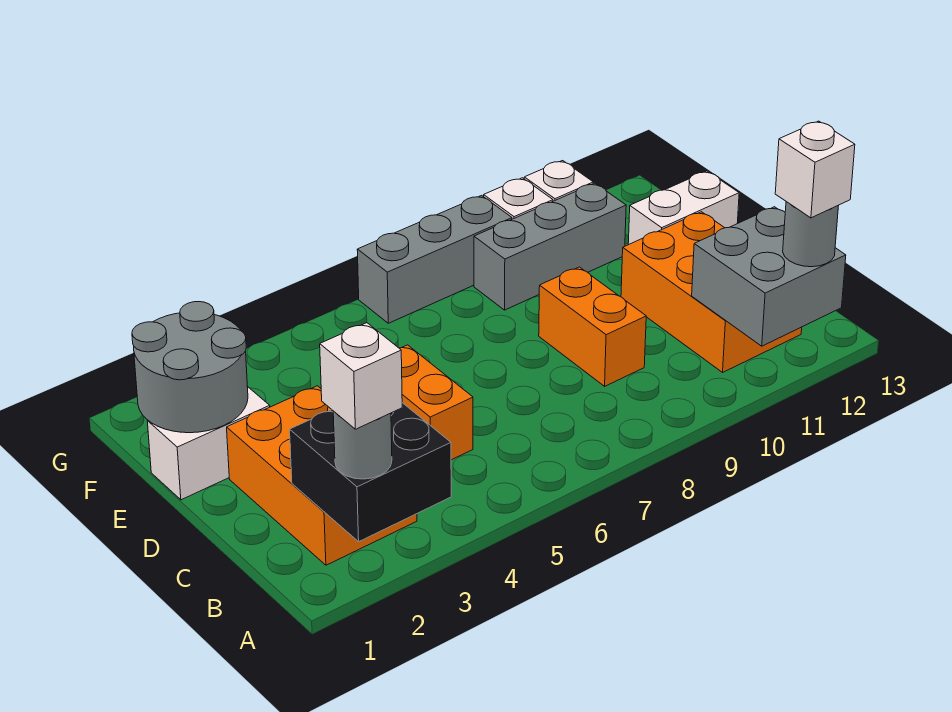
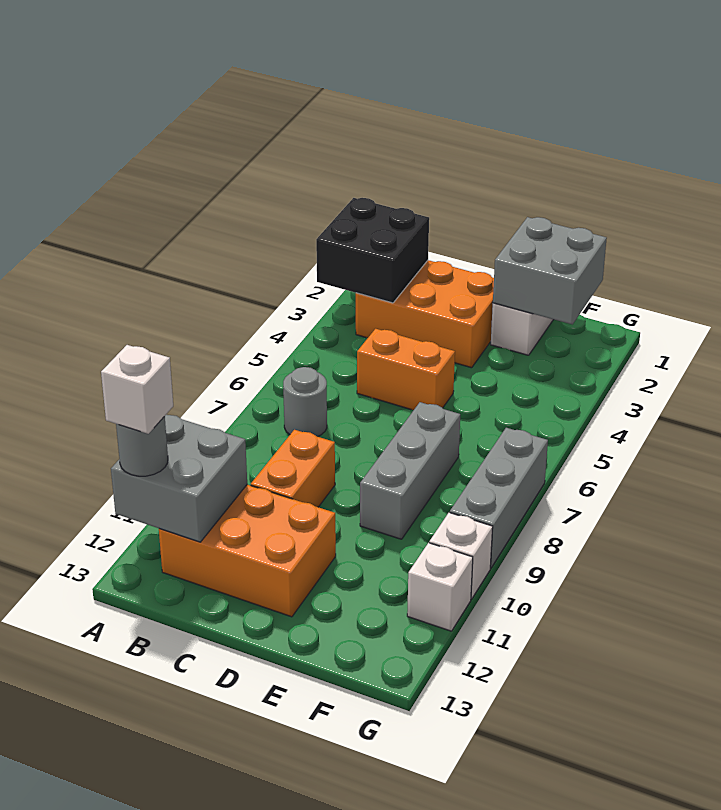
grey round brick A2 level 3 -> grey round brick B7 level 1
white brick A2 level 4 -> none
orange brick C9:D9 level 1 -> orange brick C9:C10 level 1
grey round brick E1:F2 level 2 -> grey brick E1:F2 level 2
white brick E12:E13 level 1 -> none
grey brick F9:F11 level 1 -> grey brick E7:E9 level 1

